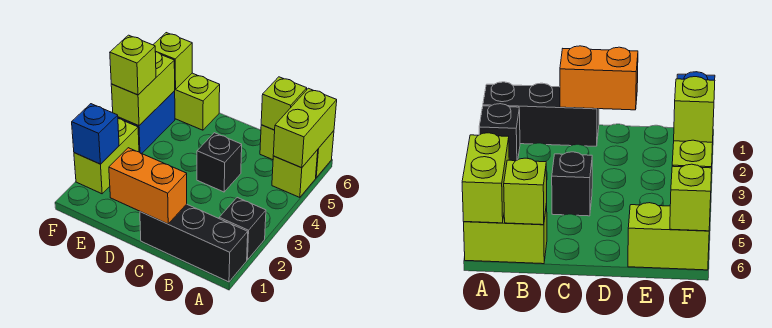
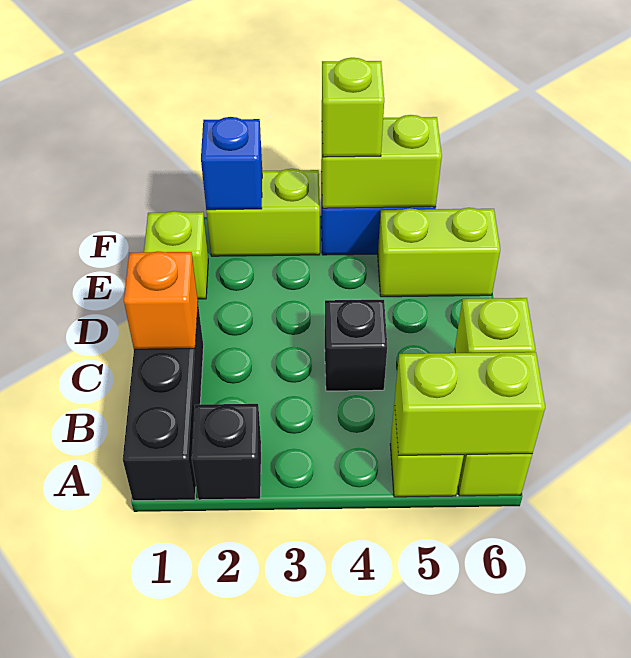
orange brick C1:D1 level 2 -> orange brick C1 level 2
lime brick E6:F6 level 1 -> lime brick E5:E6 level 1
lime brick F6 level 2 -> lime brick E1 level 1

